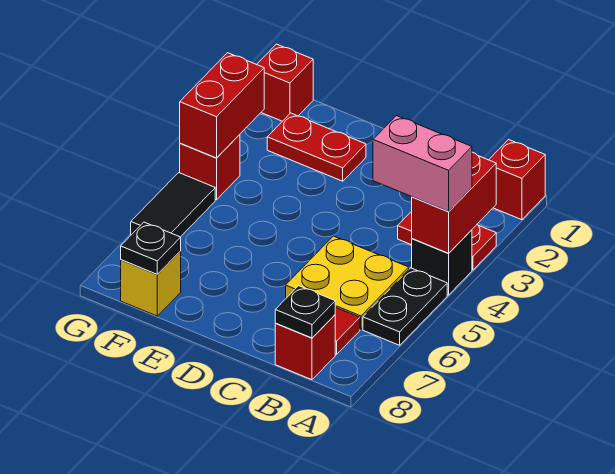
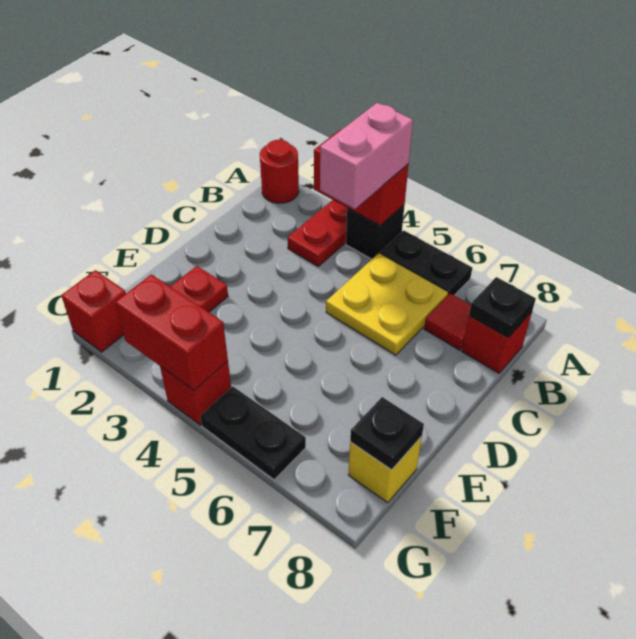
red brick A1 level 1 -> red round brick A1 level 1
black tile G5:G6 level 1 -> black plate G5:G6 level 1

